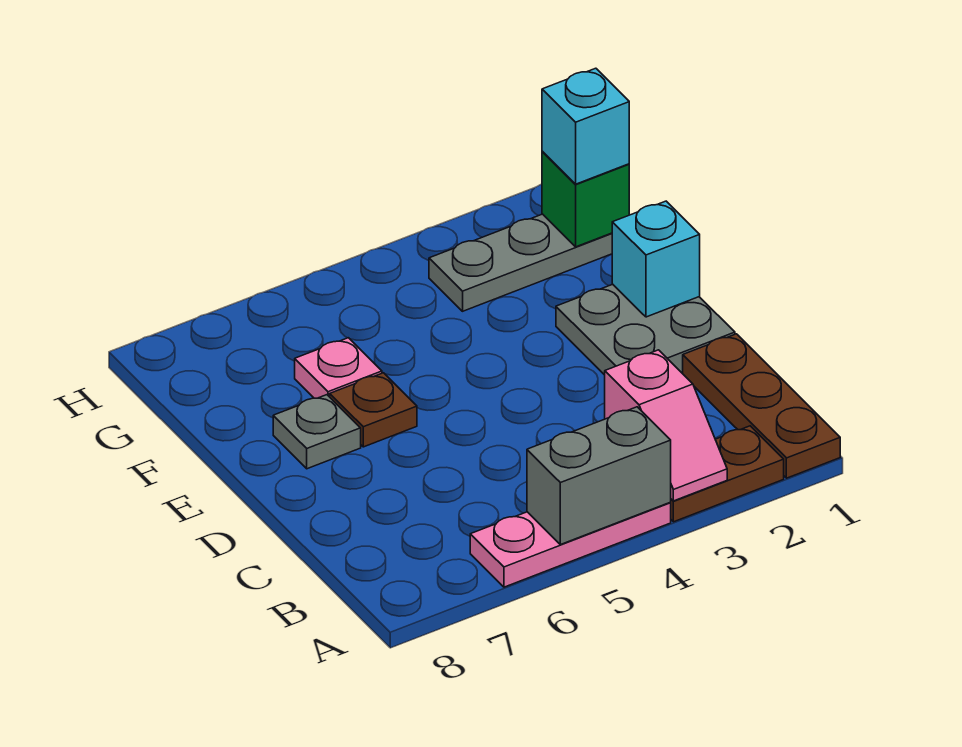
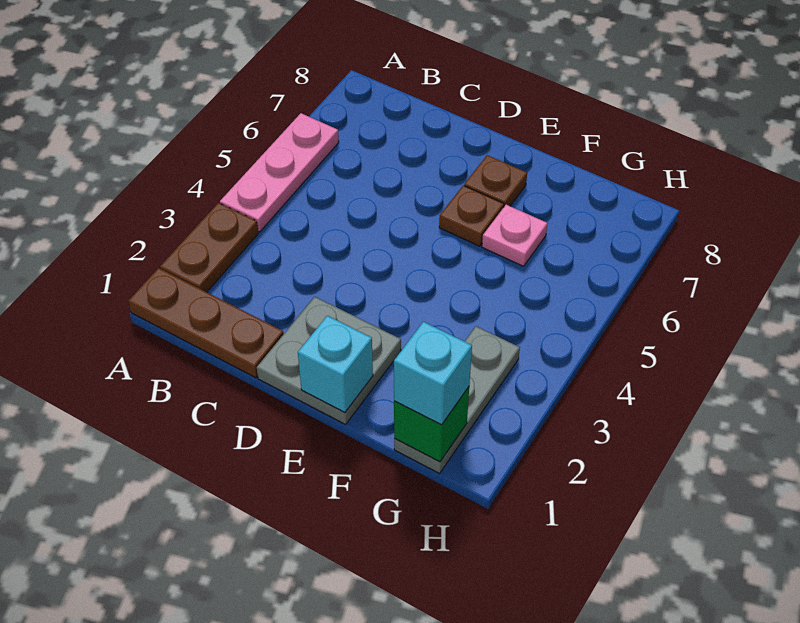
pink slope A3:B3 level 2 top B -> none
grey brick A4:A5 level 2 -> none
grey plate E7 level 1 -> brown plate E7 level 1

